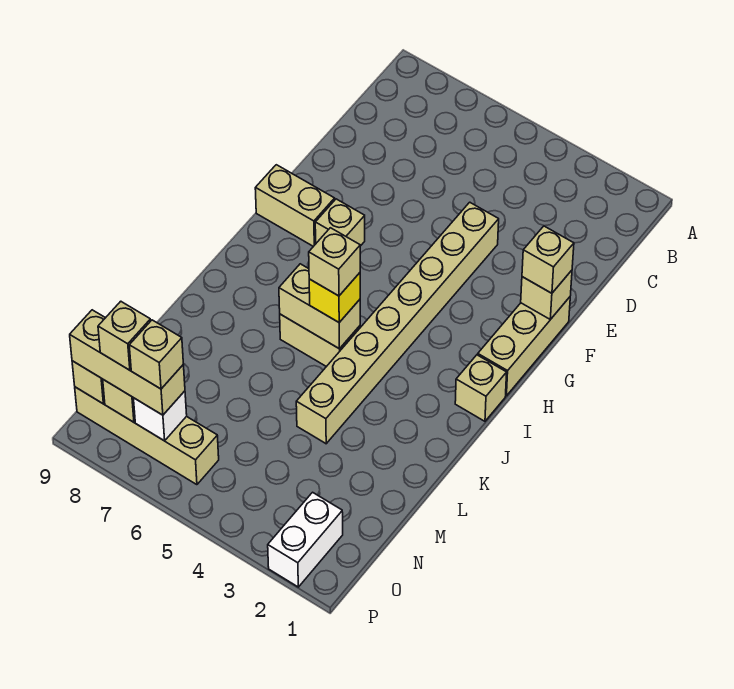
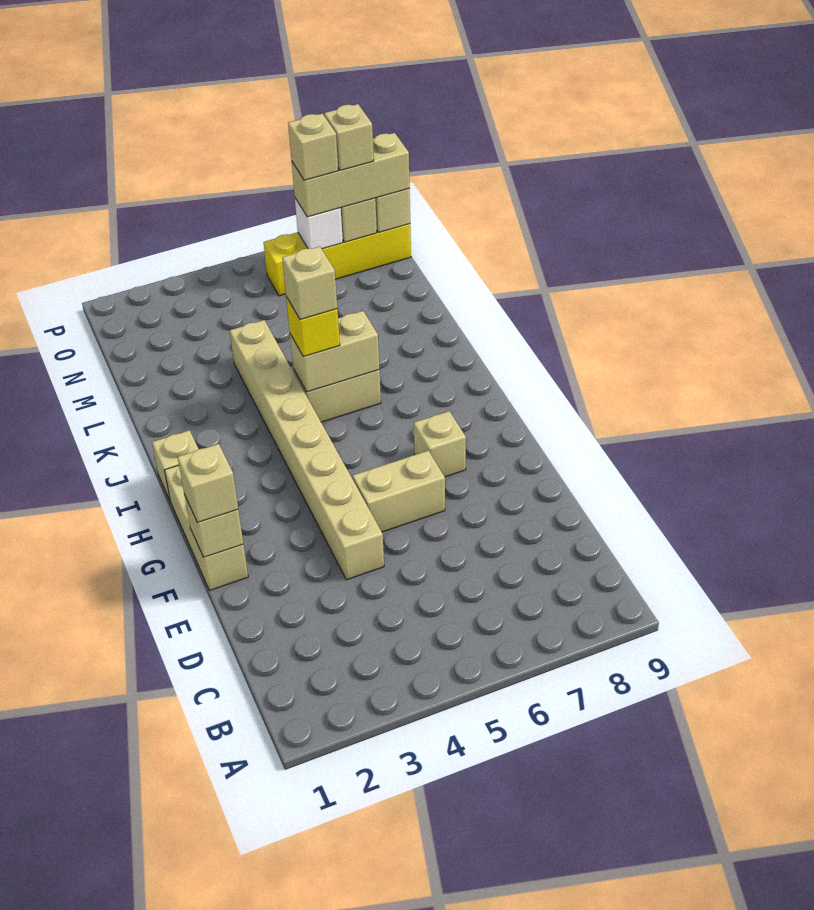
tan brick G8:G9 level 1 -> tan brick F5:F6 level 1
white brick O2:P2 level 1 -> none
tan brick O6:O9 level 1 -> yellow brick O6:O9 level 1

